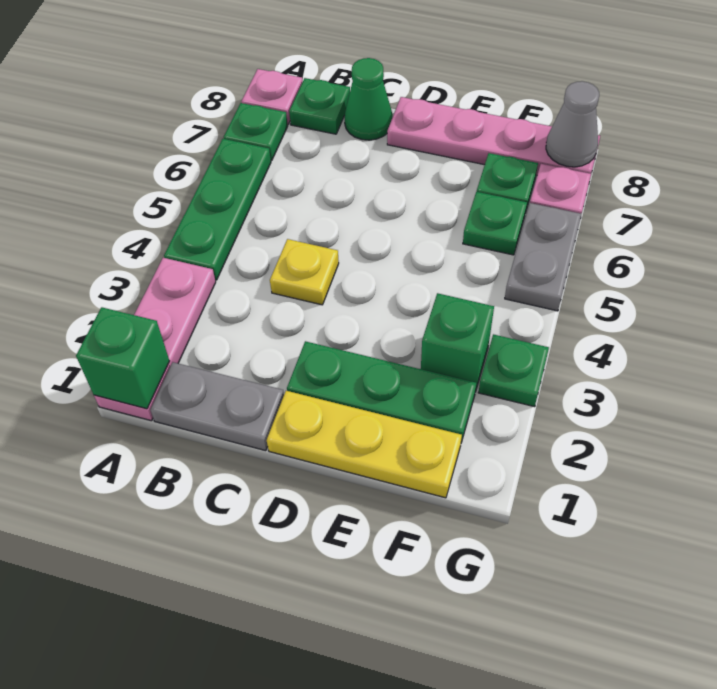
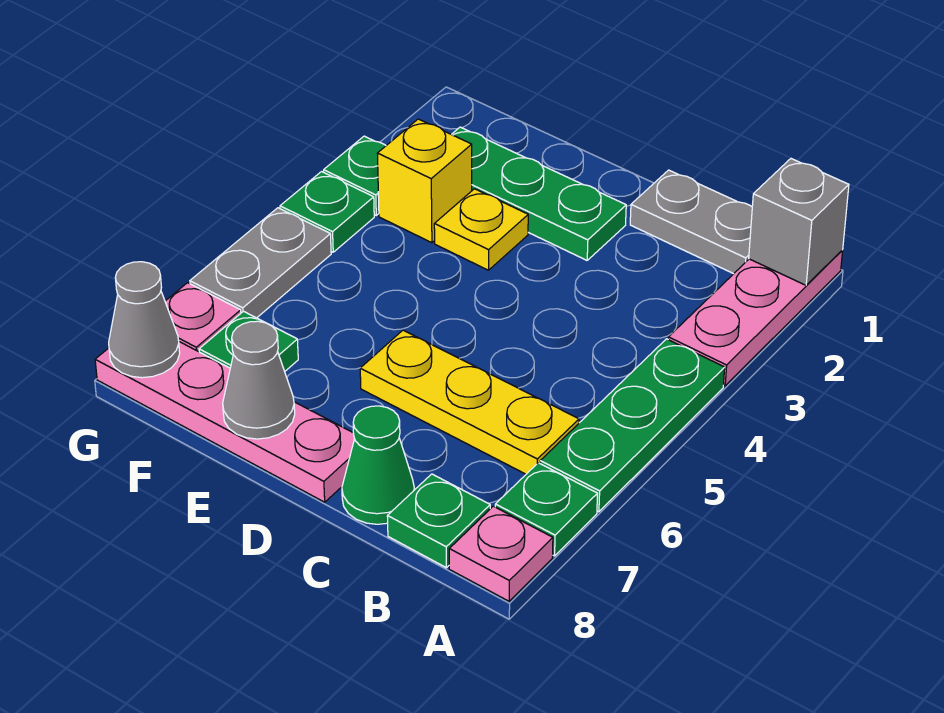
green brick A1 level 2 -> grey brick A1 level 2
yellow plate C4 level 1 -> yellow plate E3 level 1
yellow plate D1:F1 level 1 -> yellow plate B6:D6 level 1
none -> grey cone E8 level 2
green brick F3 level 1 -> yellow brick F3 level 1
green plate F6 level 1 -> green plate G4 level 1

